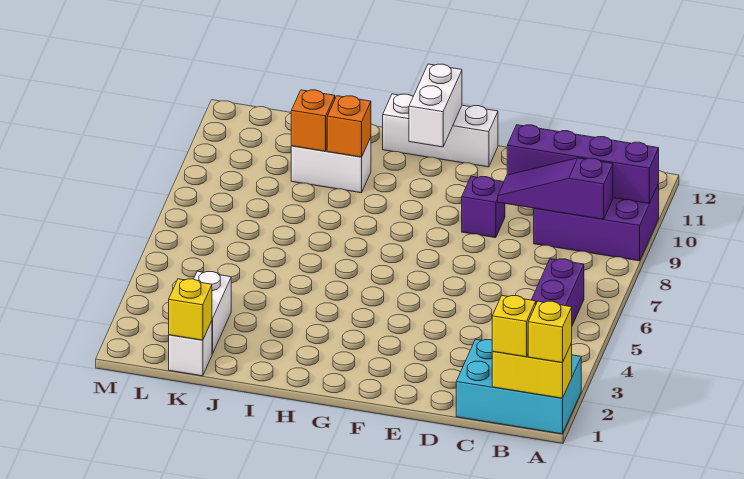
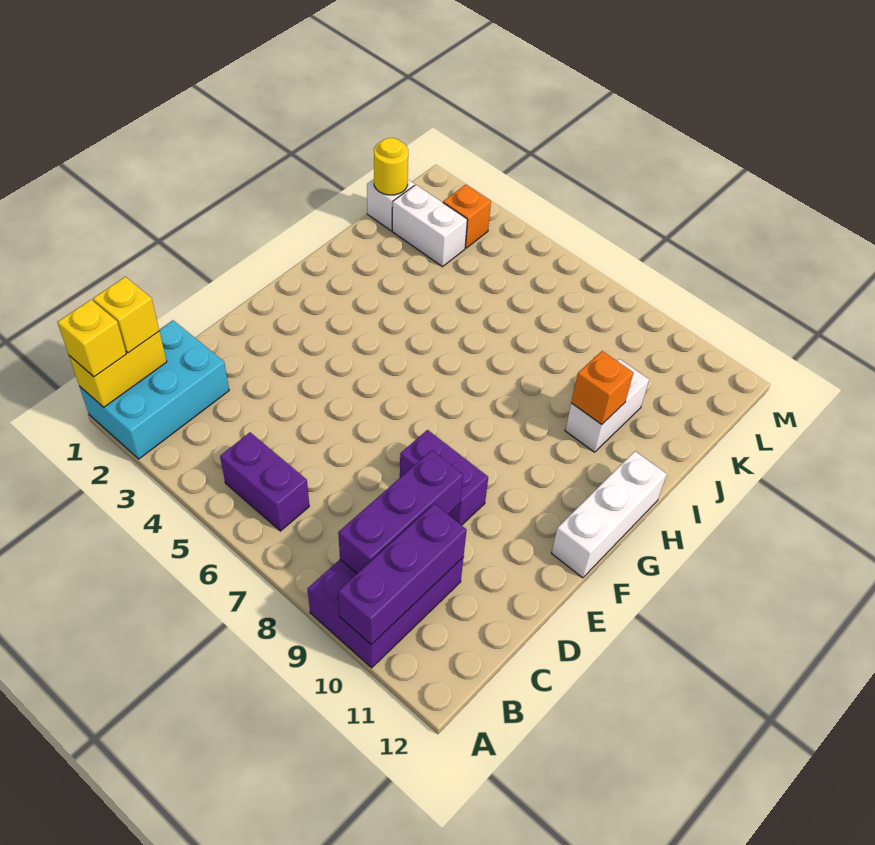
purple brick A10:D10 level 2 -> purple brick A10:C10 level 2
purple slope B9:D9 level 2 top B -> purple brick B9:D9 level 2
purple brick E9 level 1 -> purple brick E8:E9 level 1
white brick G11:G12 level 2 -> none
orange brick J10 level 2 -> orange brick L3 level 1
yellow brick K1 level 2 -> yellow round brick K1 level 2

